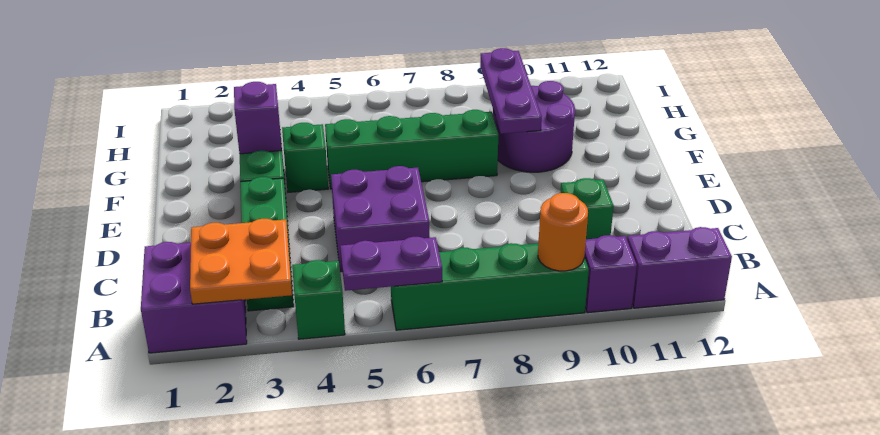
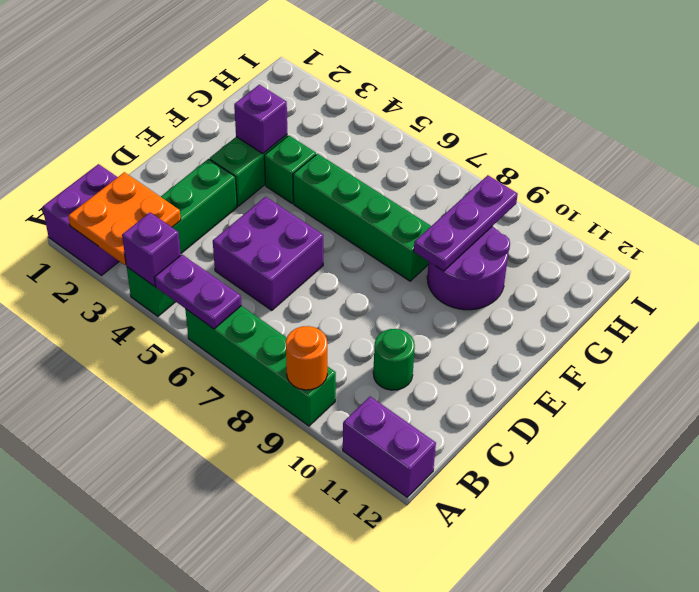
purple brick A10 level 1 -> purple brick A4 level 2
green brick C10 level 1 -> green round brick C10 level 1

